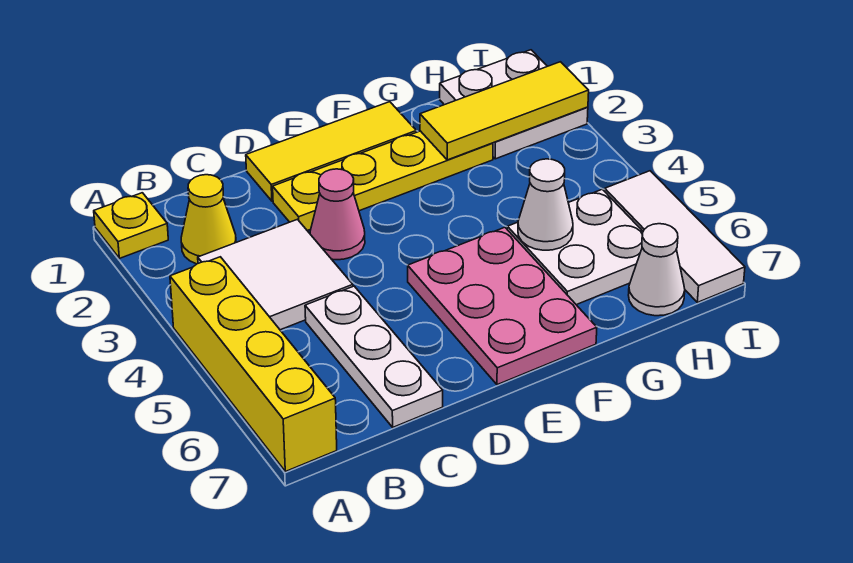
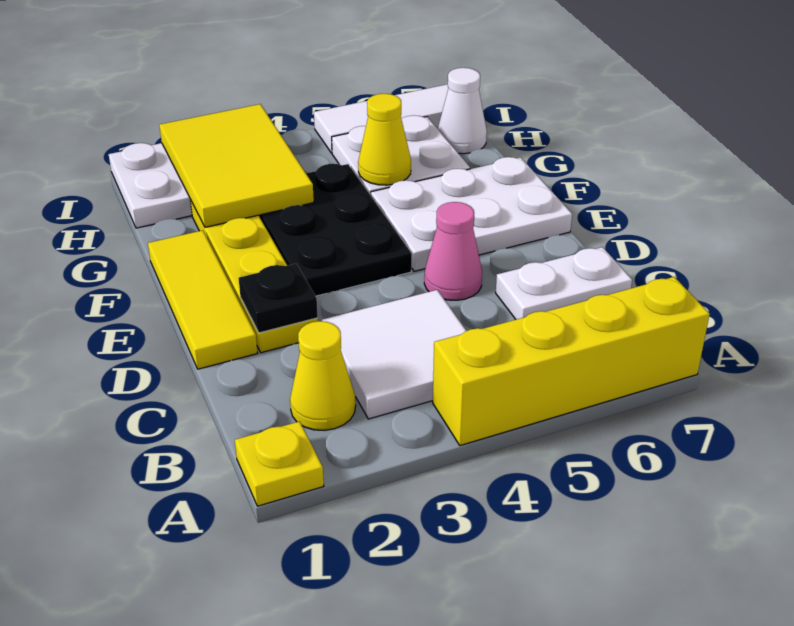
white plate C5:C7 level 1 -> white plate C6:C7 level 1
none -> black plate D2 level 2
pink cone D3 level 1 -> pink cone D5 level 1
none -> black plate E3:G4 level 1
pink plate E5:F7 level 1 -> white plate E5:F7 level 1
yellow tile G2:I2 level 2 -> yellow tile G2:I3 level 2
white cone G5 level 2 -> yellow cone G5 level 2

